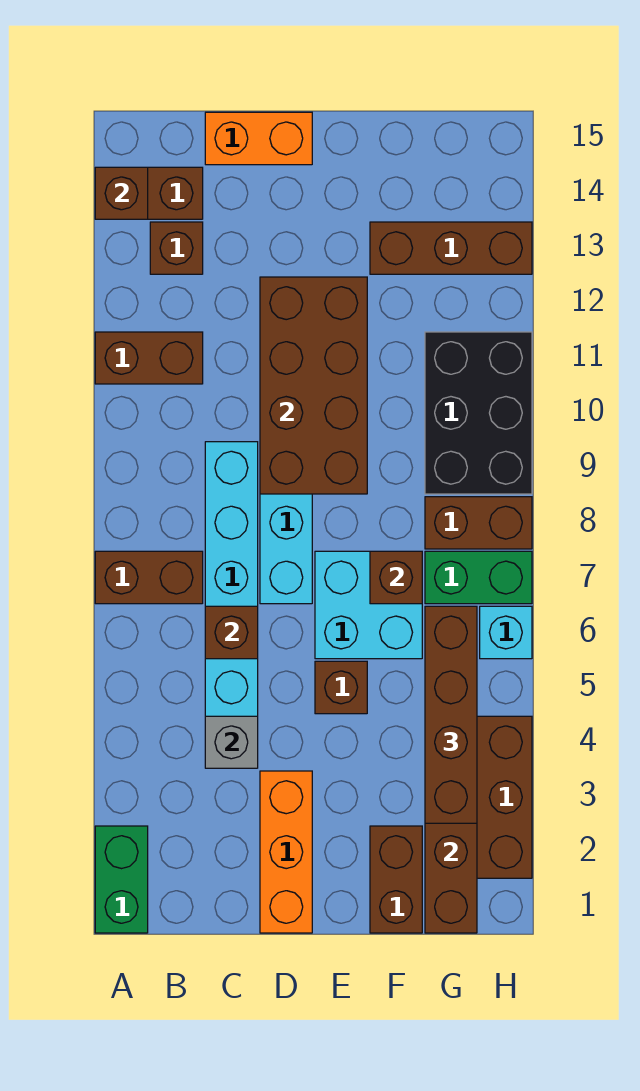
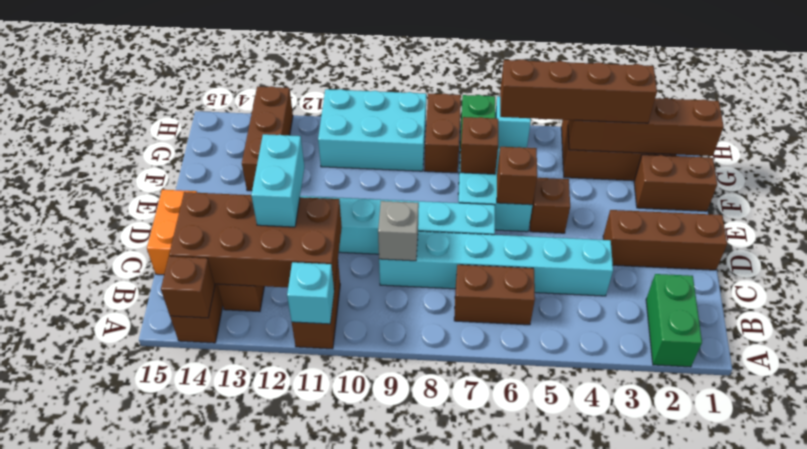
green brick A1:A2 level 1 -> green brick A2:B2 level 1
brown brick A7:B7 level 1 -> brown brick B6:B7 level 1
none -> cyan brick A11 level 2
grey brick C4 level 2 -> grey brick C9 level 2
brown brick C6 level 2 -> brown brick E6 level 2
none -> cyan brick C12:D12 level 3
orange brick D1:D3 level 1 -> brown brick D1:D3 level 1
brown brick D9:E12 level 2 -> brown brick B11:C14 level 2
black brick G9:H11 level 1 -> cyan brick G9:H11 level 1

